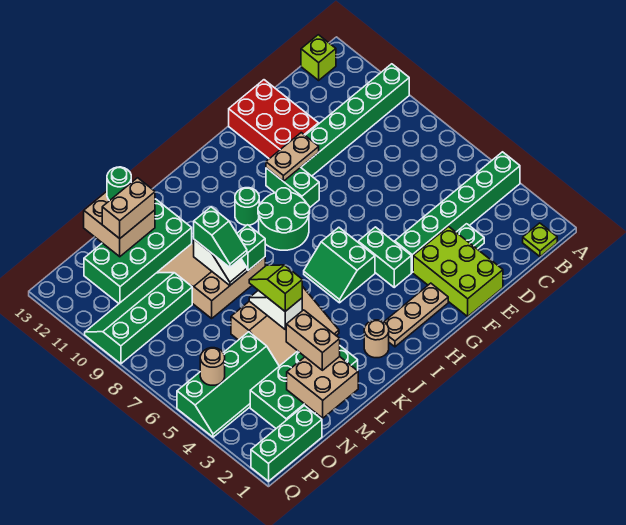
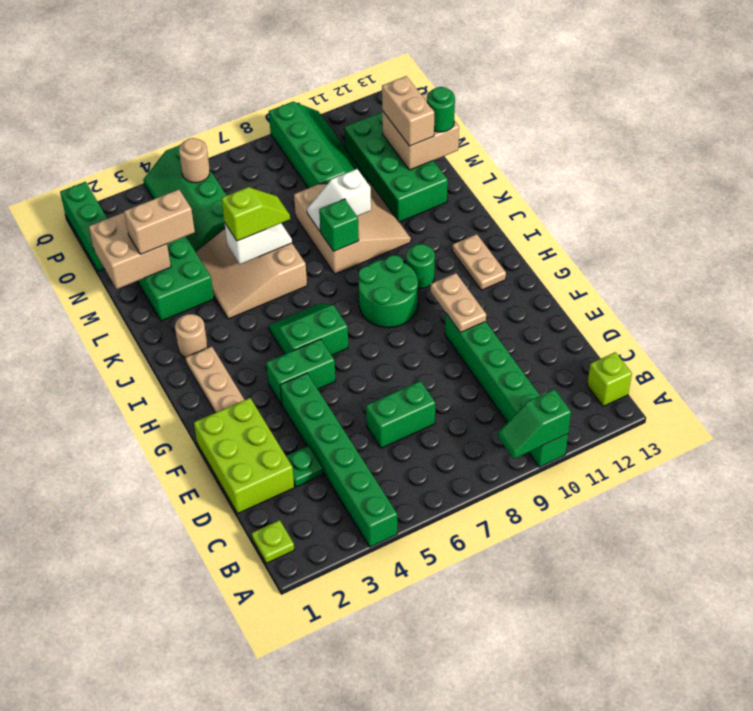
lime brick E1:F3 level 1 -> lime brick D1:F2 level 1
red brick E11:F13 level 1 -> none
green brick G9:G10 level 1 -> green brick D6:D7 level 1
none -> tan plate H12:I12 level 1
green slope L8:L9 level 3 top 9 -> green slope A9:A10 level 2 top 10

